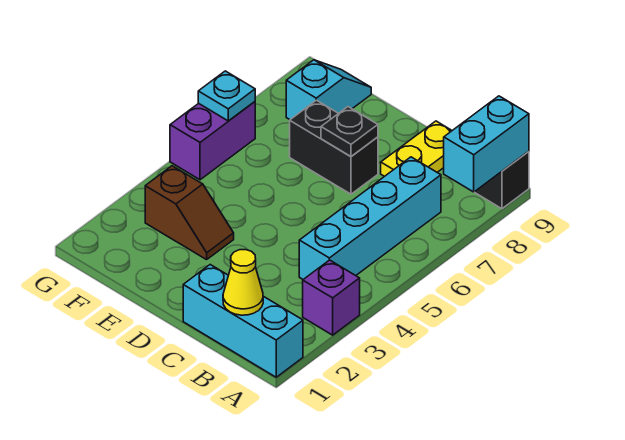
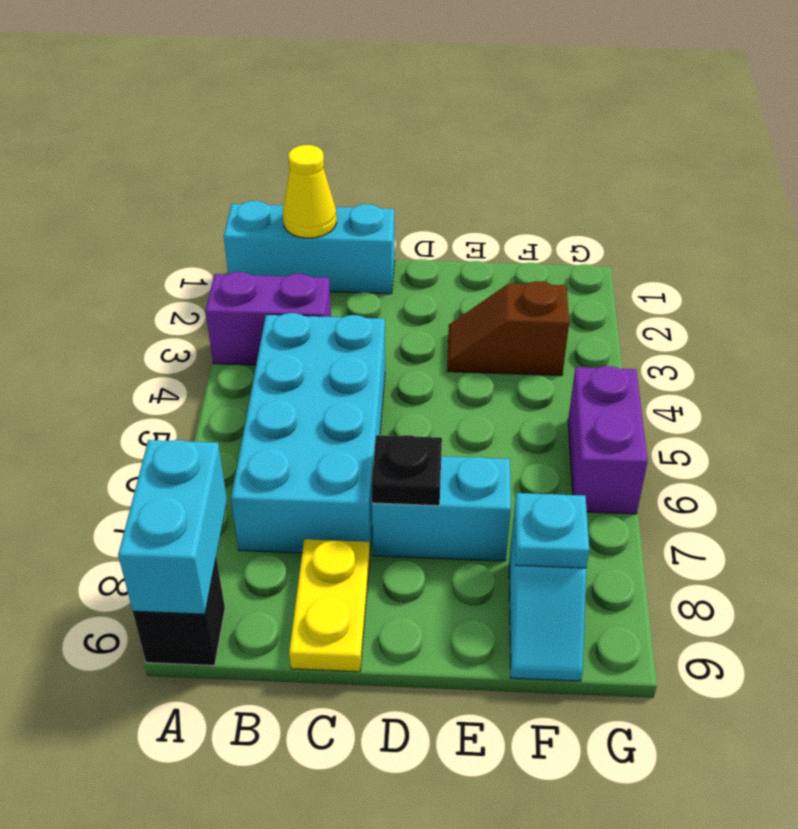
purple brick A3 level 1 -> purple brick A3:B3 level 1
cyan brick B4:B7 level 1 -> cyan brick B4:C7 level 1
black brick D7:E7 level 1 -> cyan brick D7:E7 level 1
cyan plate G6 level 2 -> cyan plate F8 level 2

